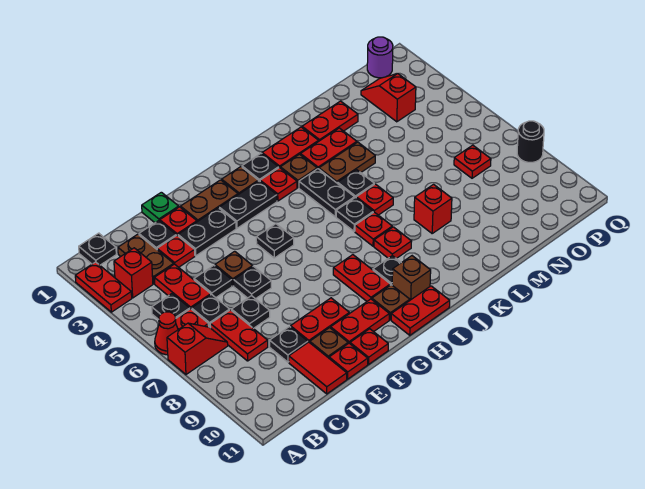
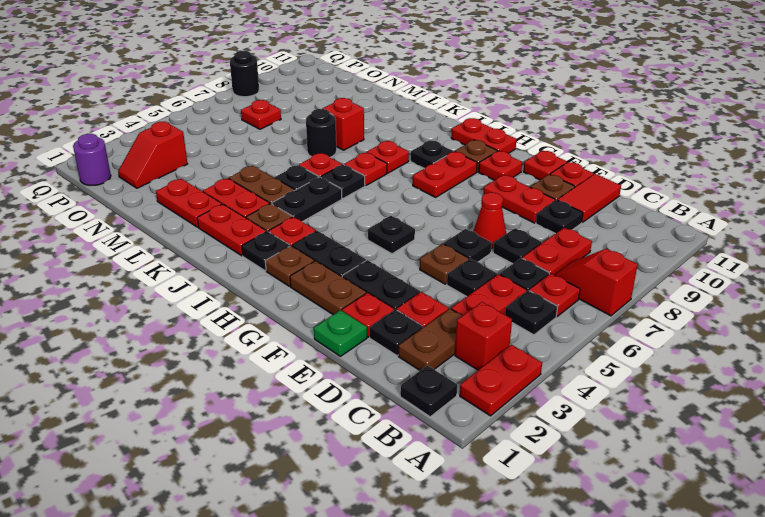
red cone A6 level 1 -> red cone E7 level 1
red plate F10:G10 level 1 -> red plate G10 level 1
brown brick I10 level 1 -> none
none -> black round brick L7 level 1

